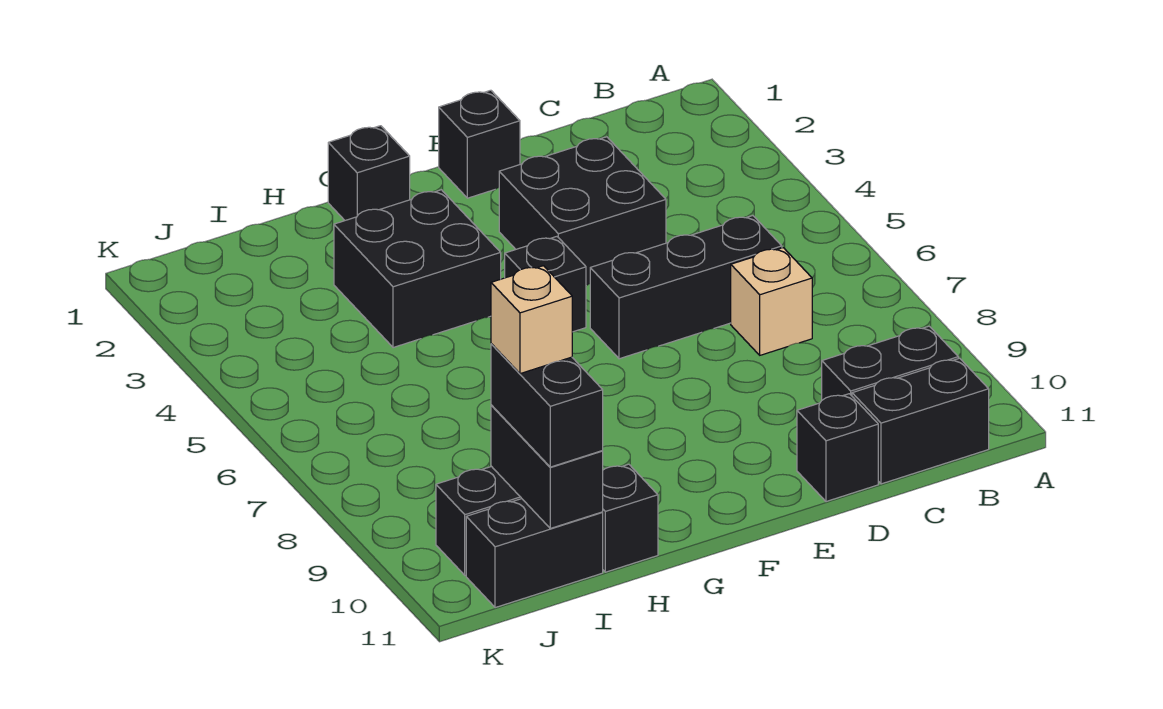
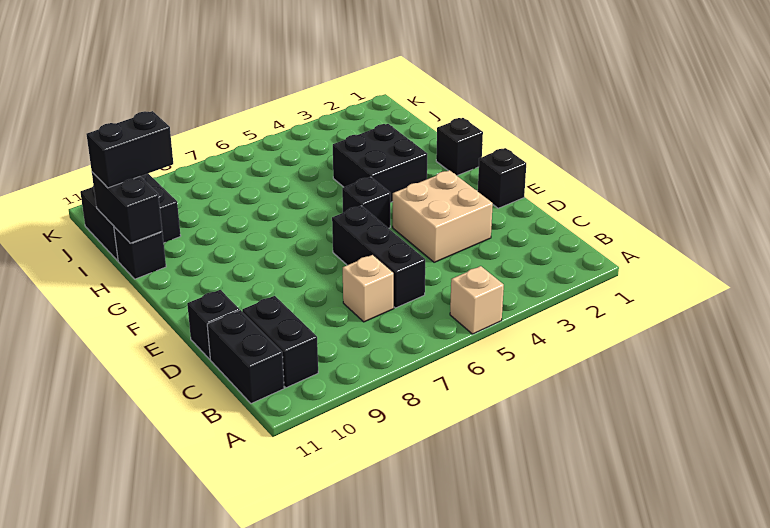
black brick D3:E4 level 1 -> tan brick D3:E4 level 1
black brick I10:I11 level 2 -> black brick H11:I11 level 2
tan brick I10 level 4 -> tan brick A5 level 1

